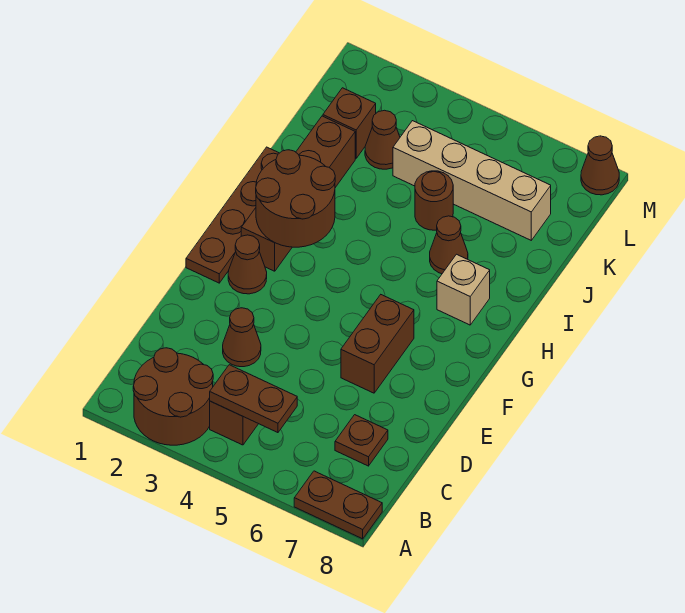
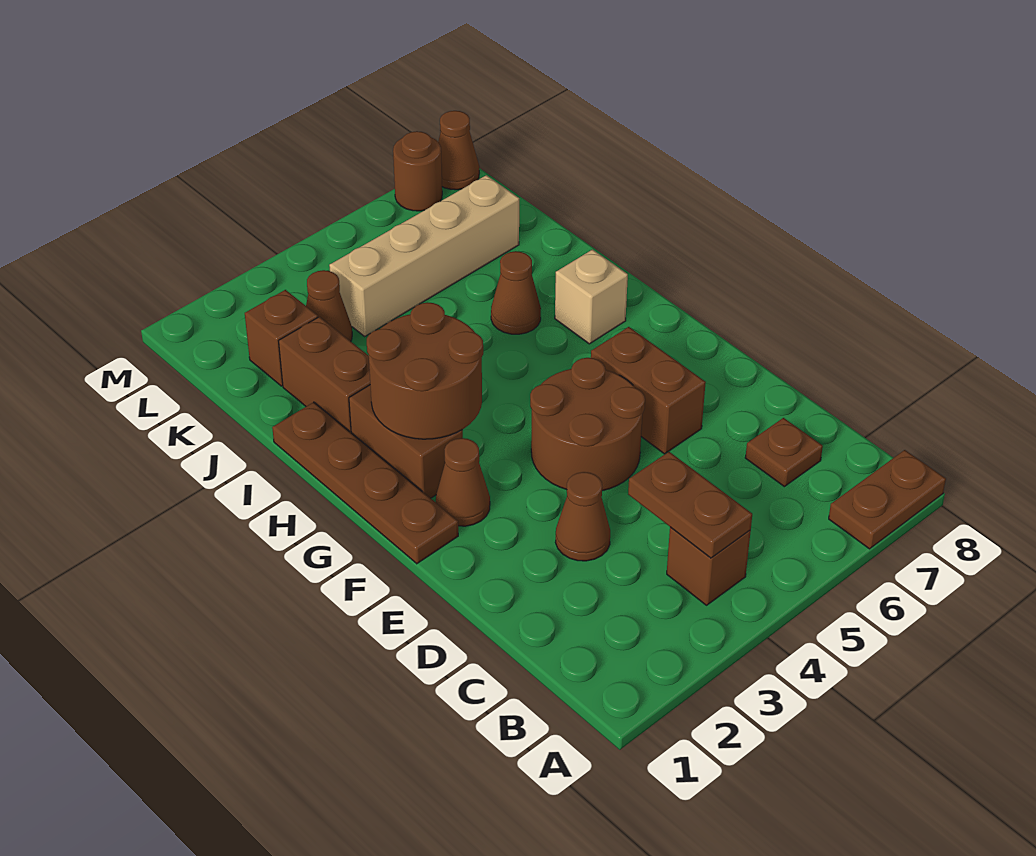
brown round brick A2:B3 level 1 -> brown round brick E4:F5 level 1
brown plate B4:B5 level 2 -> brown plate B4:C4 level 2
brown round brick J5 level 1 -> brown round brick M7 level 1

